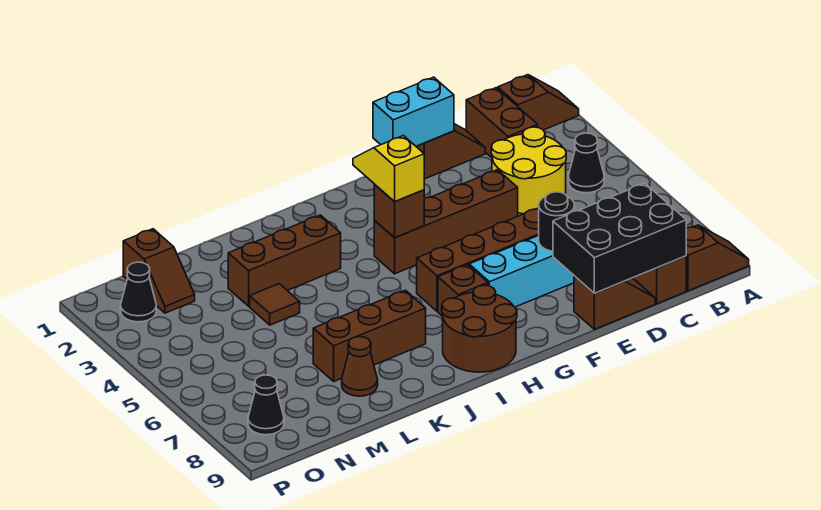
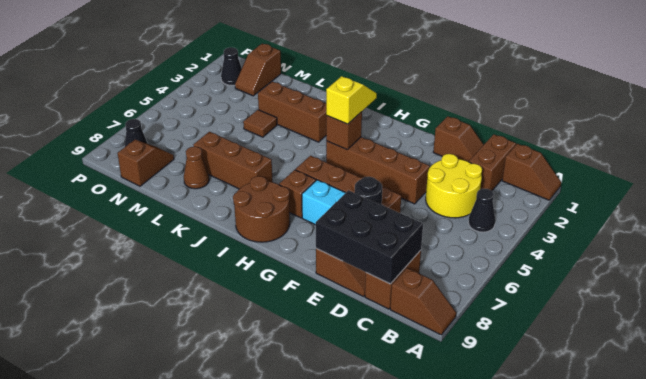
cyan brick E1:F1 level 2 -> none
none -> brown slope N8:N9 level 1 top 9

